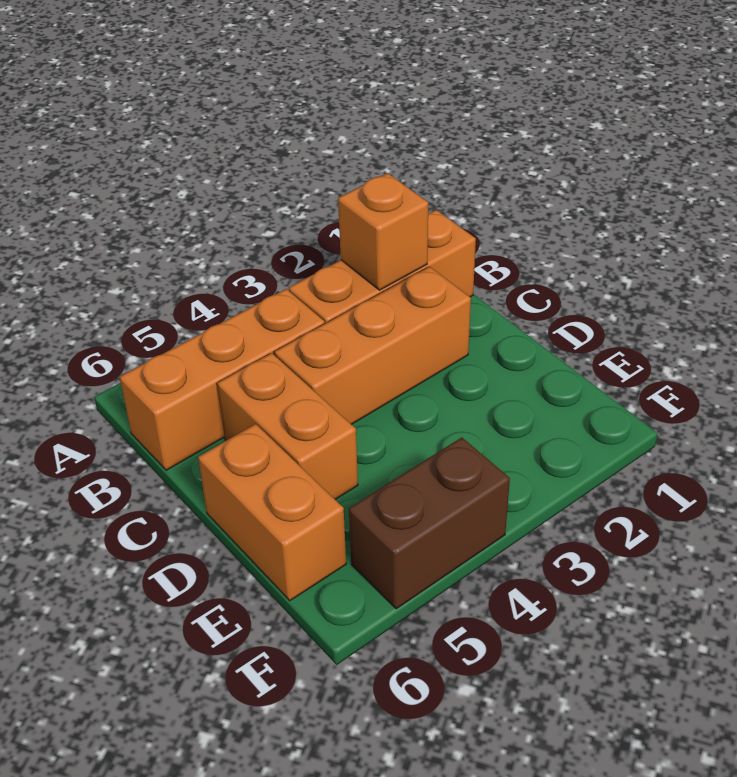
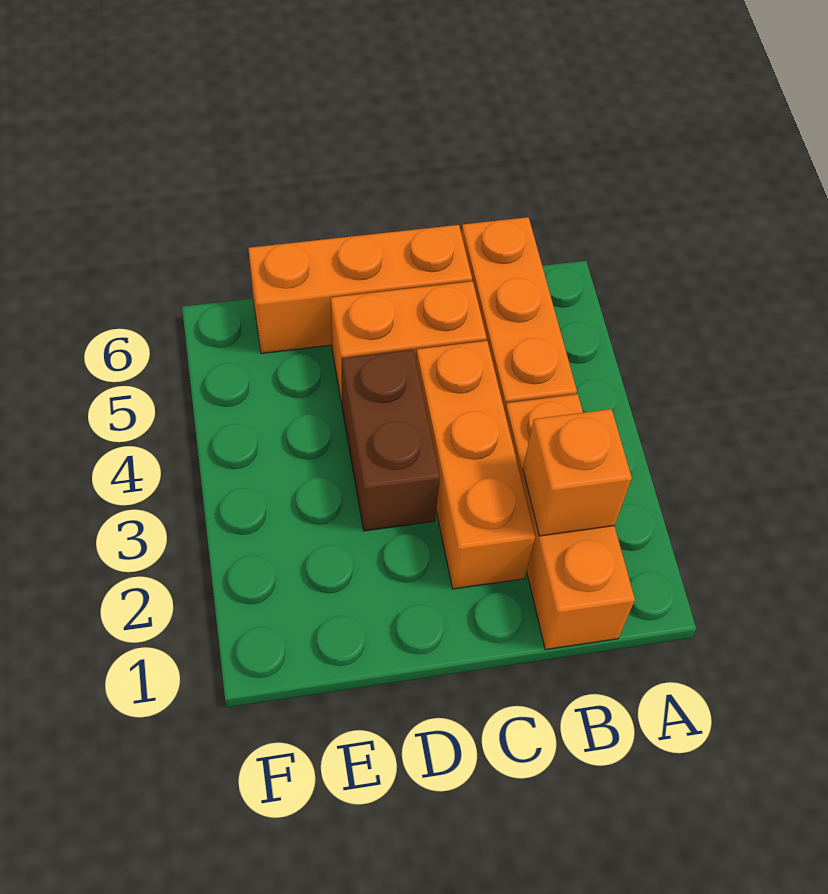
orange brick D6:E6 level 1 -> orange brick C6:E6 level 1
brown brick F4:F5 level 1 -> brown brick D3:D4 level 1

